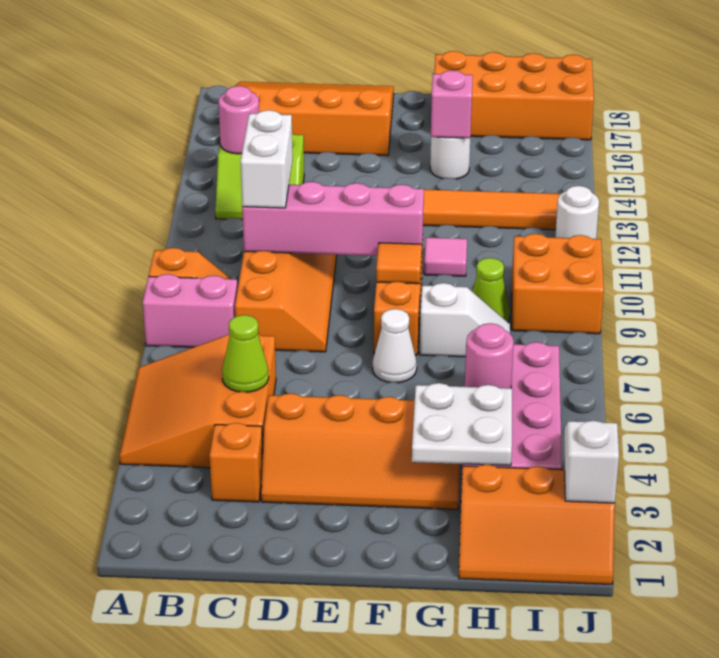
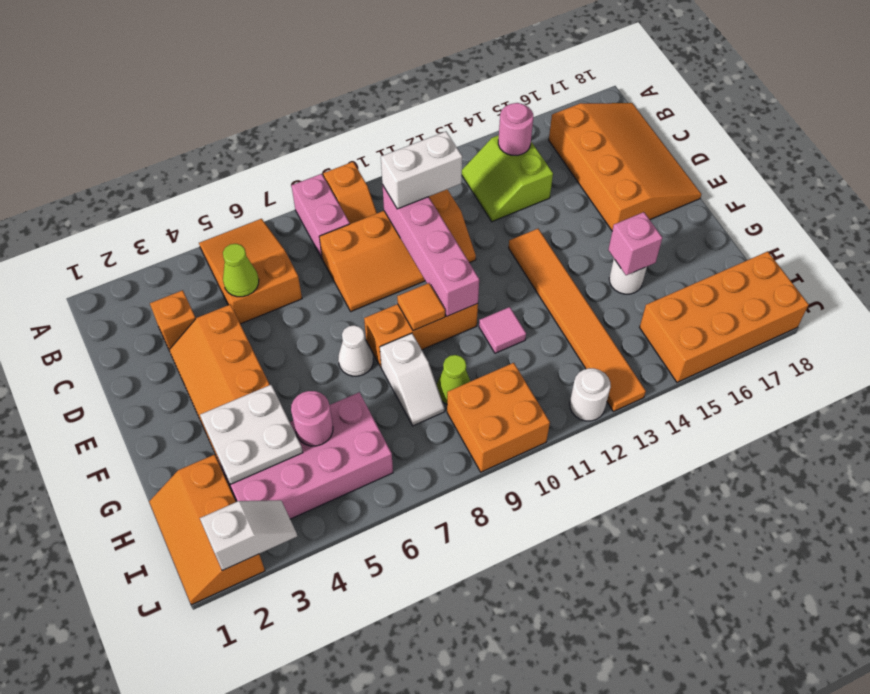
orange slope A4:C6 level 1 top C -> orange slope A5:C6 level 1 top C
orange brick G17:J18 level 1 -> orange brick I15:J18 level 1

